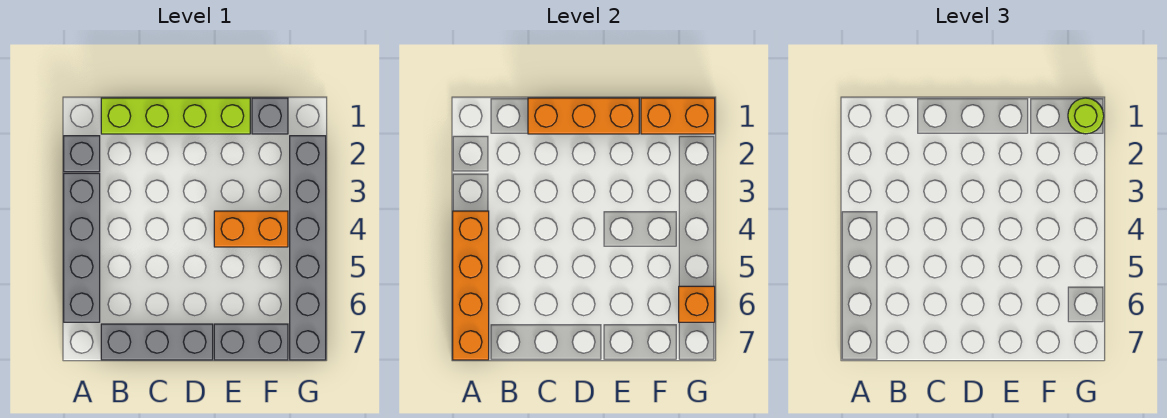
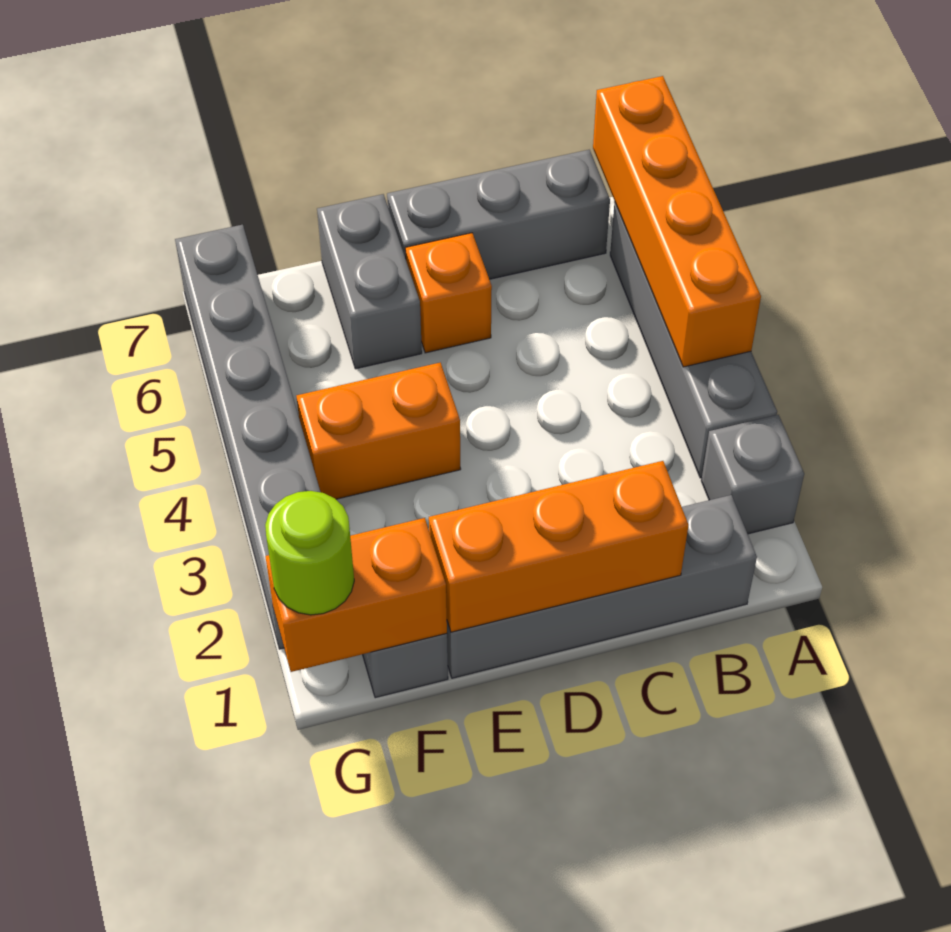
lime brick B1:E1 level 1 -> grey brick B1:E1 level 1
grey brick E7:F7 level 1 -> grey brick E6:E7 level 1
orange brick G6 level 2 -> orange brick D6 level 1

